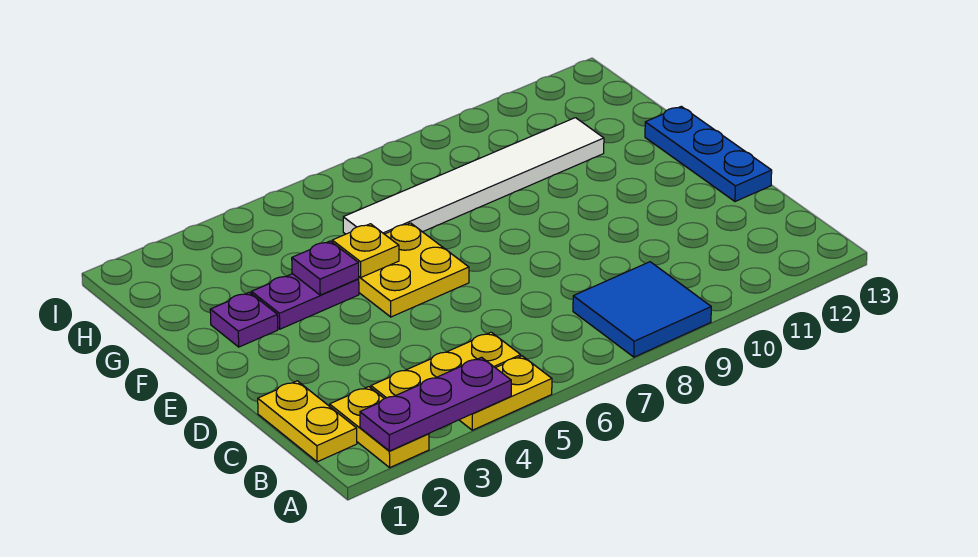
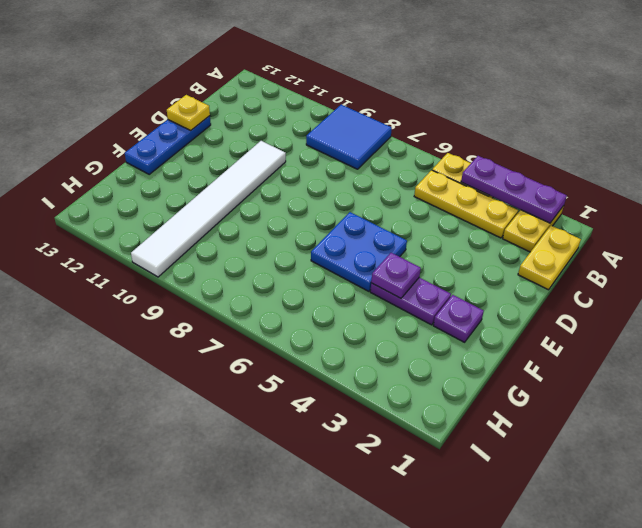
yellow plate E5:F6 level 1 -> blue plate E5:F6 level 1
yellow plate F5 level 2 -> yellow plate D13 level 2
white tile G6:G11 level 1 -> white tile D10:I10 level 1

